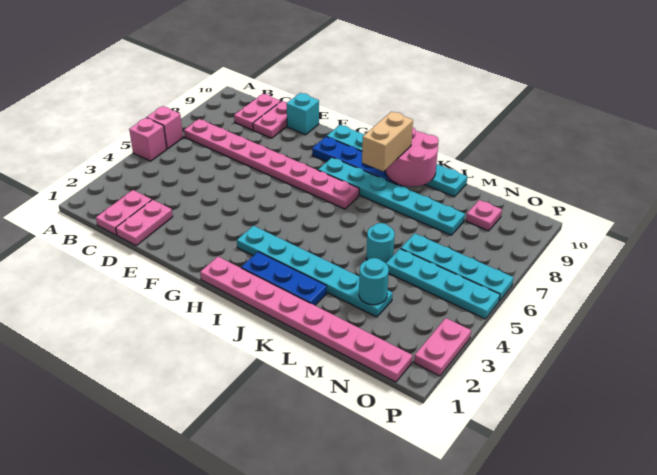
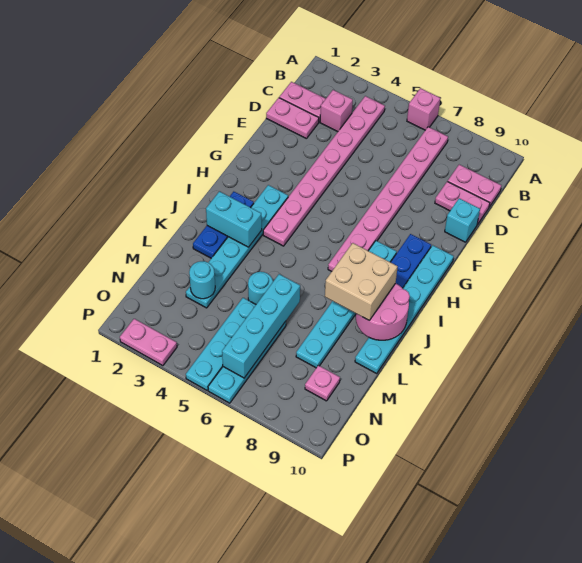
pink brick A5 level 1 -> pink brick C3 level 1
pink plate H1:O1 level 1 -> pink plate B4:I4 level 1
none -> cyan brick J2:J3 level 2
tan brick J8:J9 level 3 -> tan brick J8:K9 level 3
none -> cyan brick L6:O6 level 2

